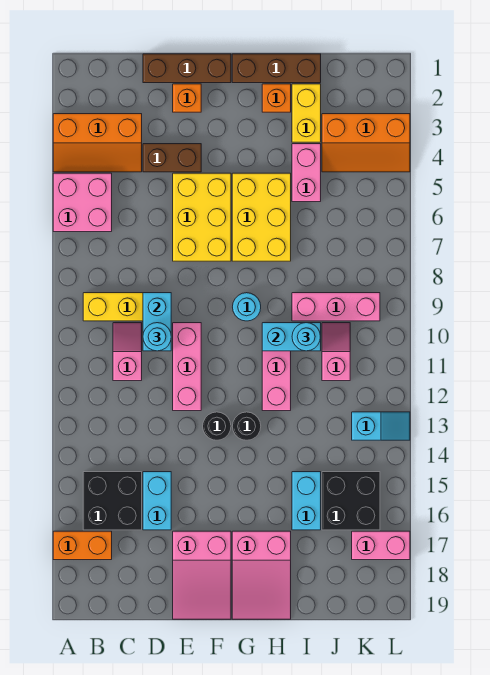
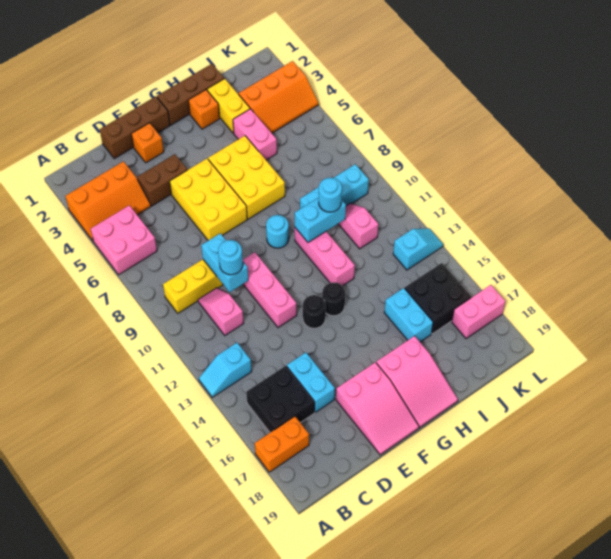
none -> cyan slope A13:B13 level 1 top B
pink brick I9:K9 level 1 -> cyan brick I9:K9 level 1

